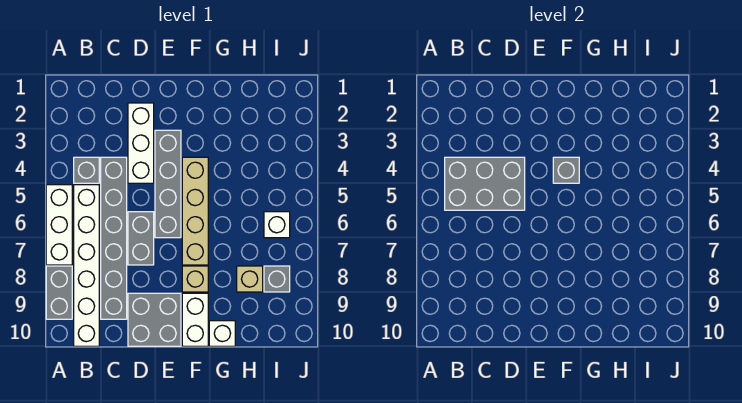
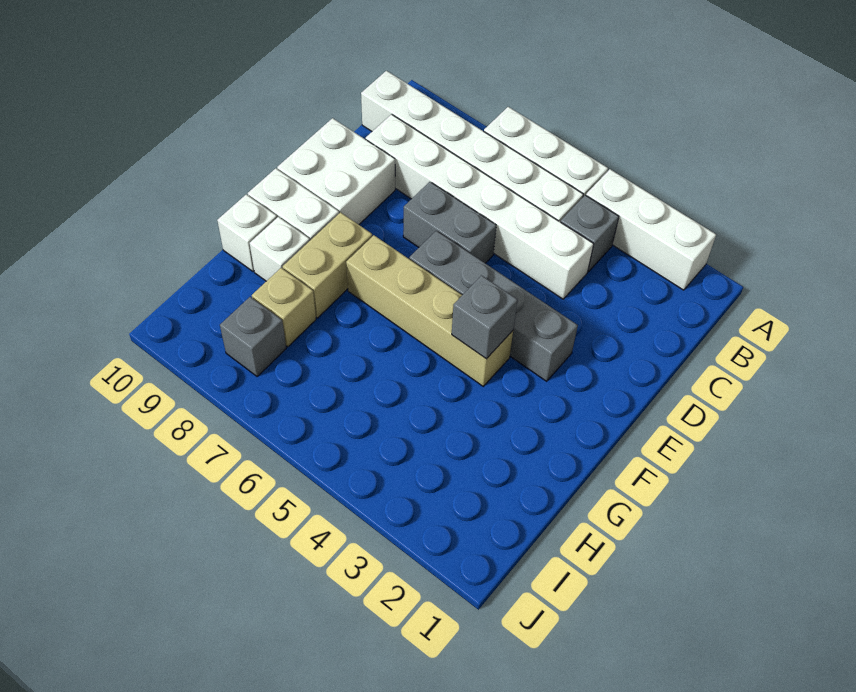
grey brick A8:A9 level 1 -> none
grey brick B4:D5 level 2 -> none
grey brick C4:C9 level 1 -> white brick C4:C9 level 1
white brick D2:D4 level 1 -> white brick A2:A4 level 1
grey brick D9:E10 level 1 -> white brick D9:E10 level 1
tan brick F8 level 1 -> tan brick F8:G8 level 1
white brick I6 level 1 -> white brick G9 level 1

